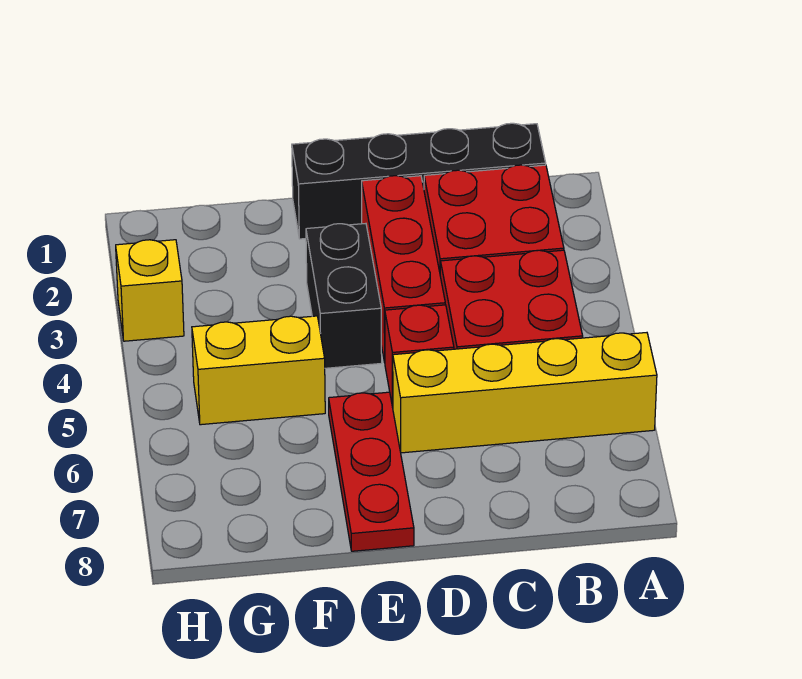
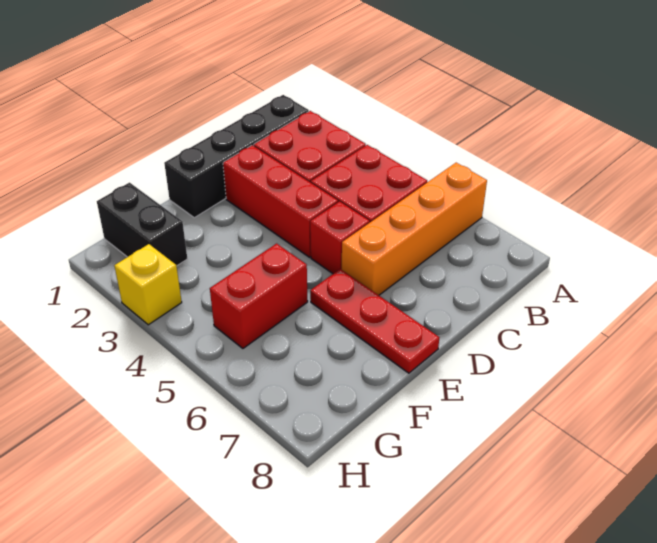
yellow brick A6:D6 level 1 -> orange brick A6:D6 level 1
black brick E3:E4 level 1 -> black brick G1:G2 level 1
yellow brick F5:G5 level 1 -> red brick F5:G5 level 1

